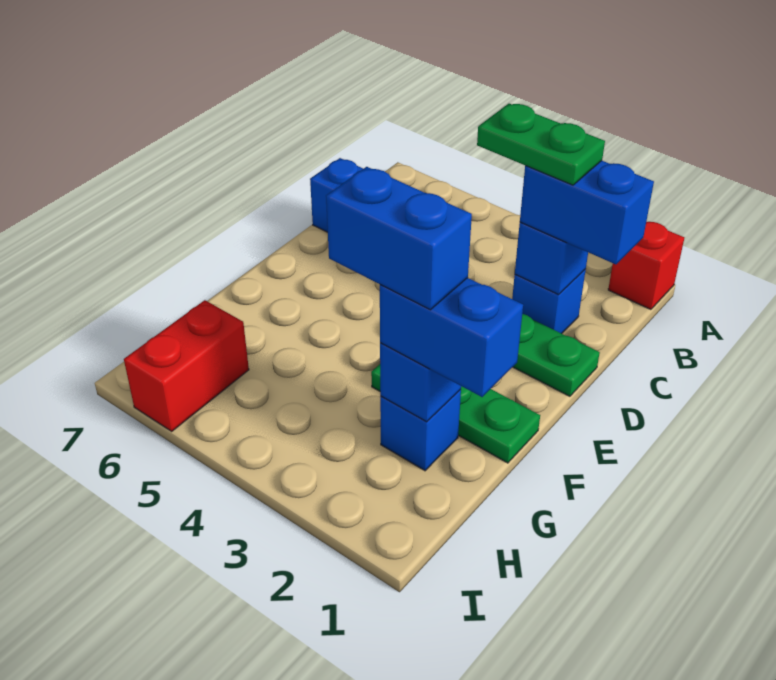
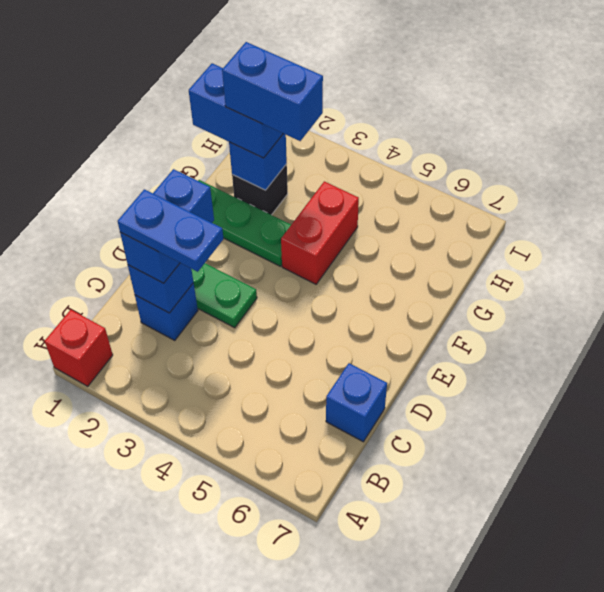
blue brick C1:C2 level 3 -> blue brick C2:D2 level 3
green plate C2:C3 level 4 -> blue plate C2:C3 level 4
blue brick G2 level 1 -> black brick G2 level 1
red brick H6:I6 level 1 -> red brick F4:G4 level 1

